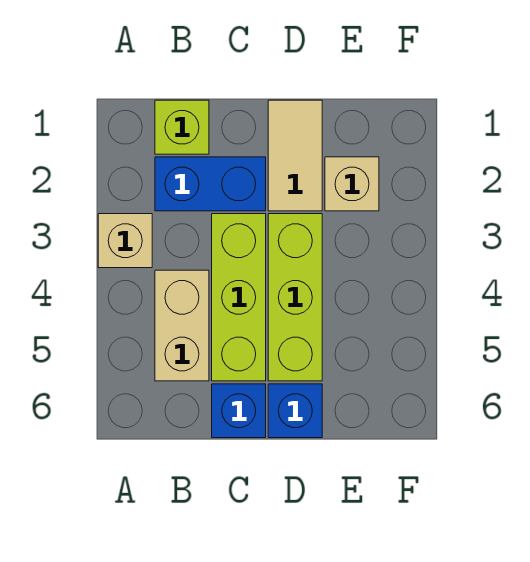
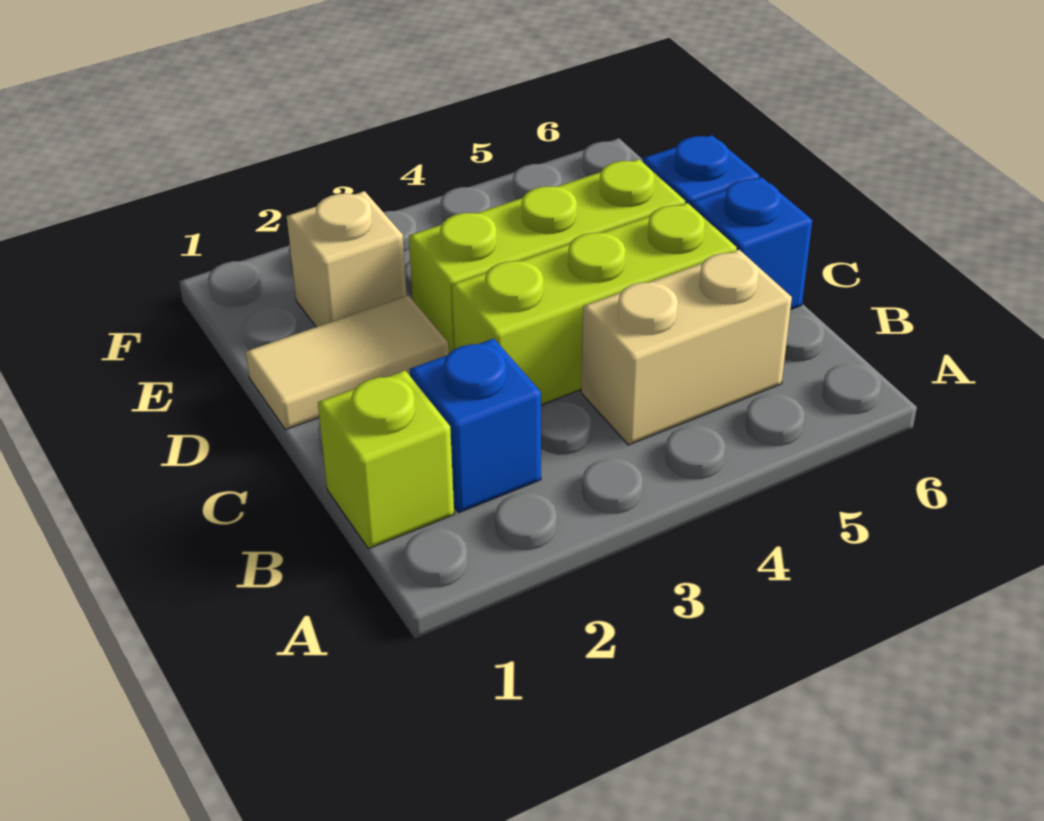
tan brick A3 level 1 -> none
blue brick B2:C2 level 1 -> blue brick B2 level 1

